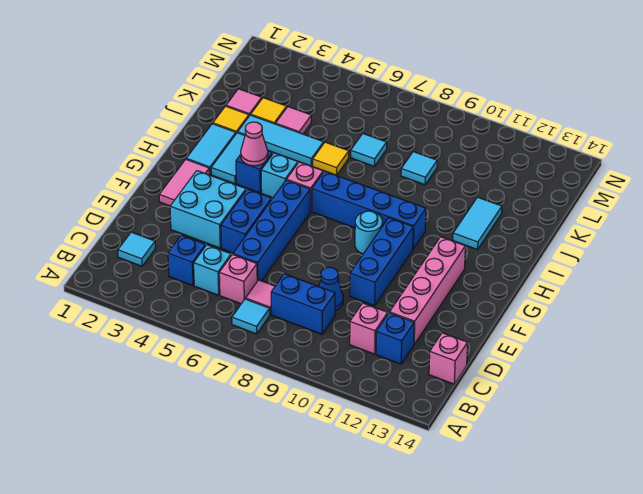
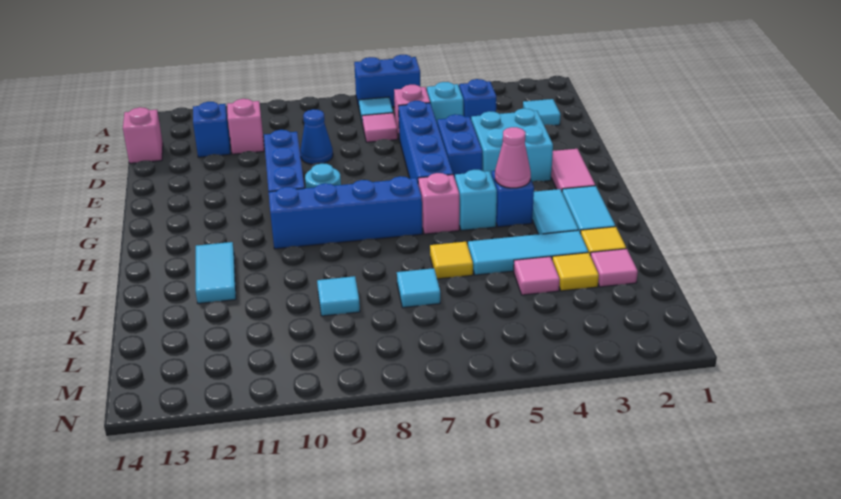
blue brick C8:C9 level 1 -> blue brick A6:A7 level 1
pink brick D12:G12 level 1 -> none

